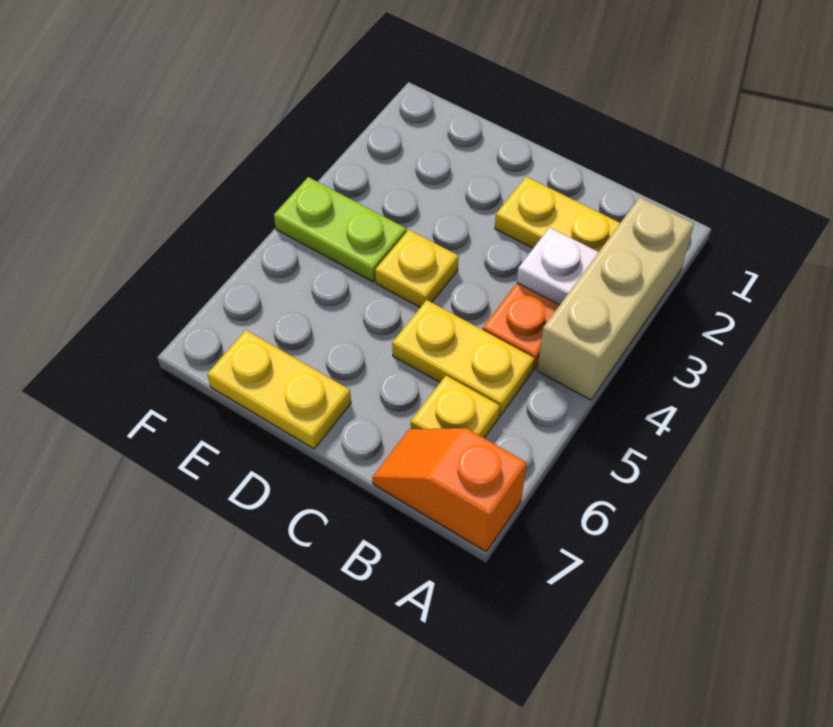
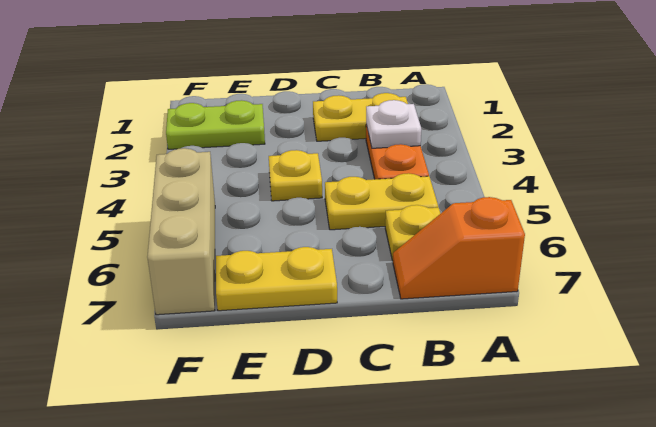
tan brick A2:A4 level 1 -> tan brick F5:F7 level 1
lime plate E4:F4 level 1 -> lime plate E2:F2 level 1

